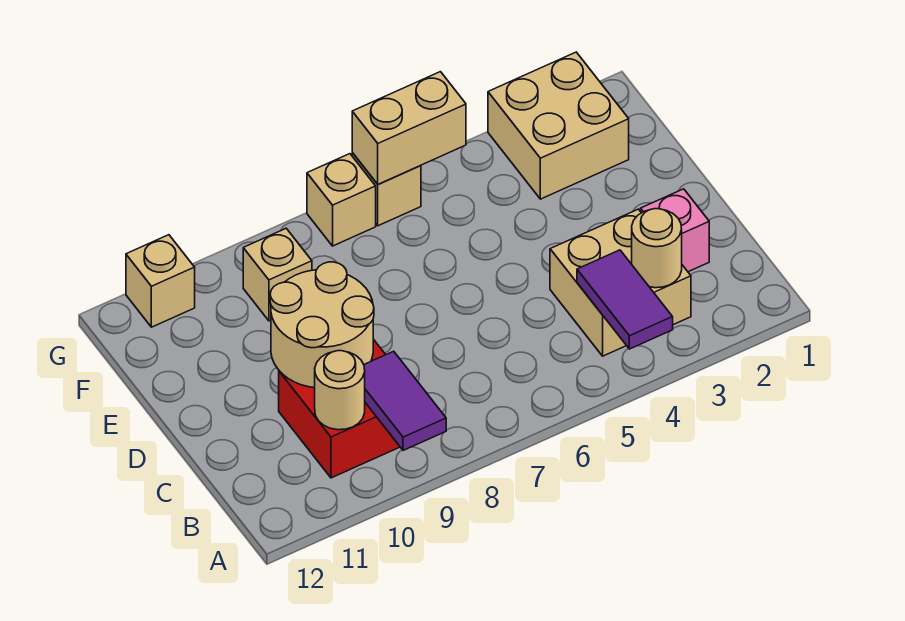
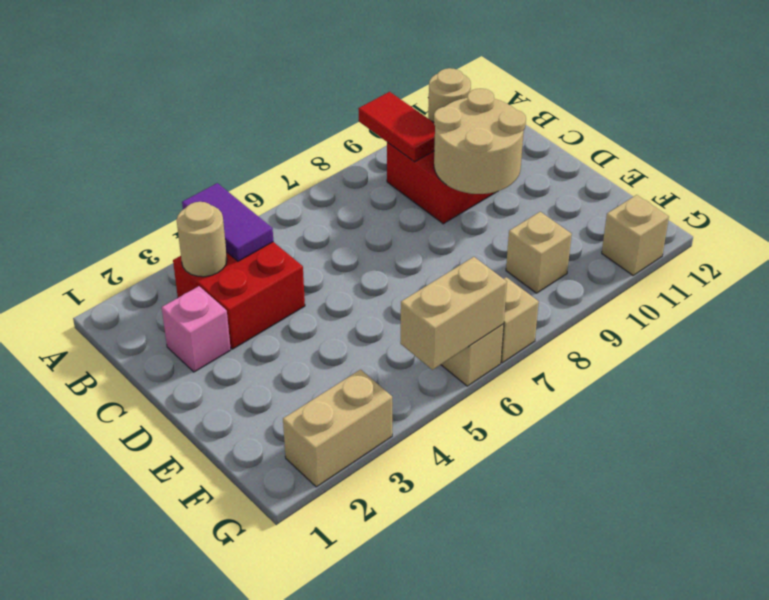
purple tile A9:B9 level 2 -> red tile A9:B9 level 2
tan brick B3:C4 level 1 -> red brick B3:C4 level 1
tan brick F2:G3 level 1 -> tan brick G2:G3 level 1

